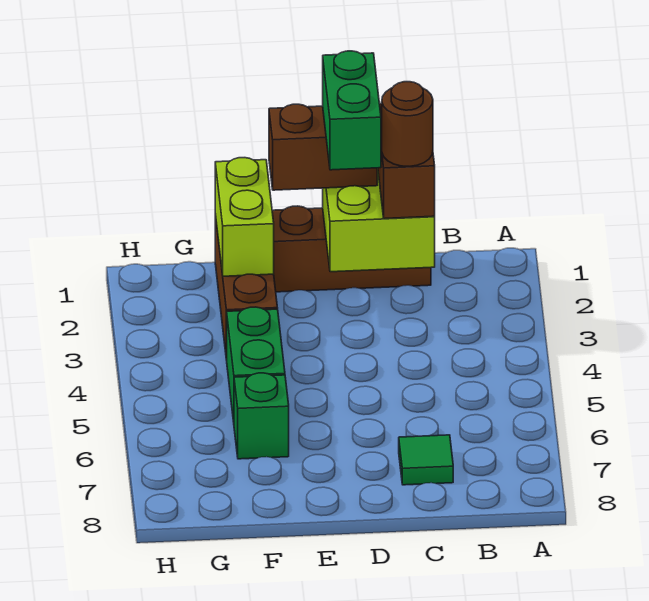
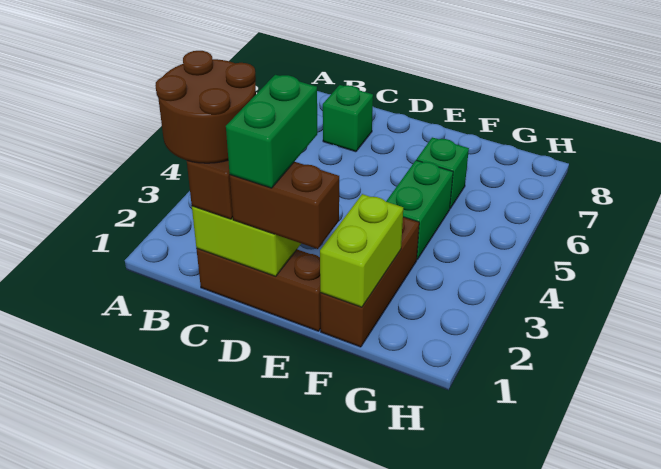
brown round brick C2 level 4 -> brown round brick B1:C2 level 4
green tile C7 level 1 -> green brick C7 level 1

